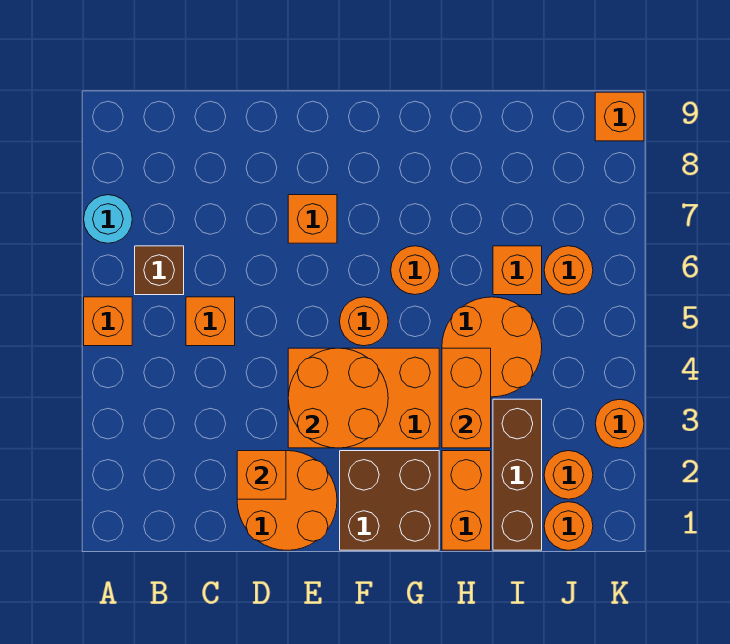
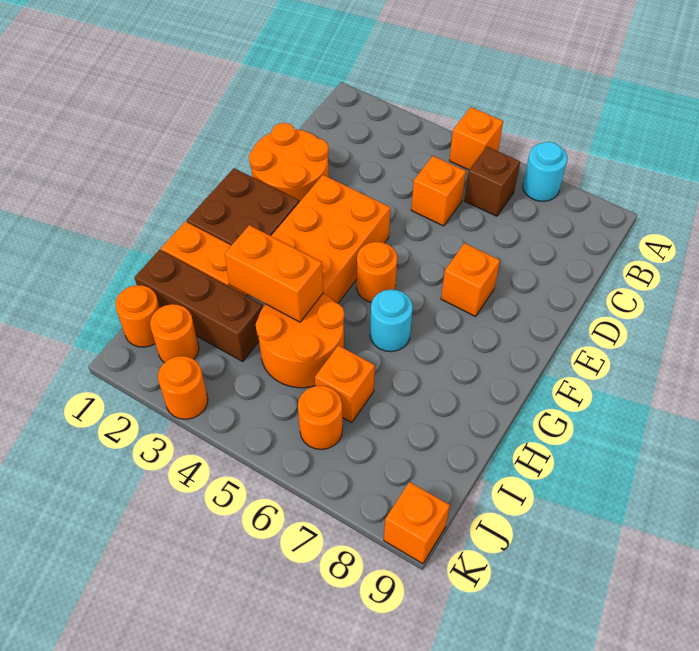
orange brick D2 level 2 -> none
orange round brick E3:F4 level 2 -> none
orange round brick G6 level 1 -> cyan round brick G6 level 1

